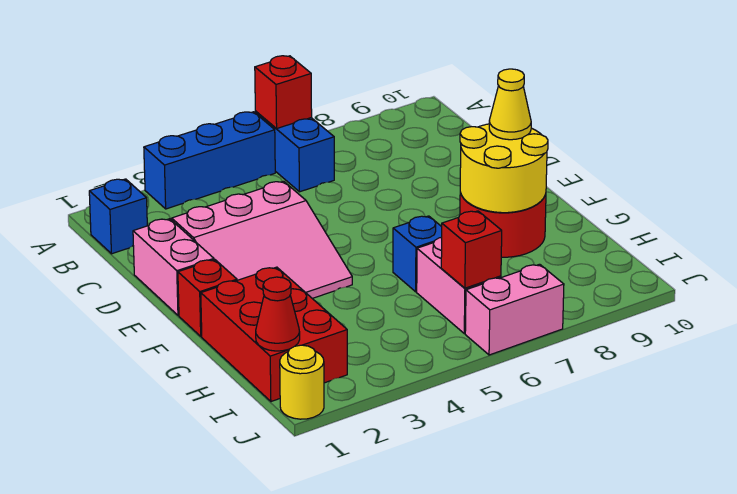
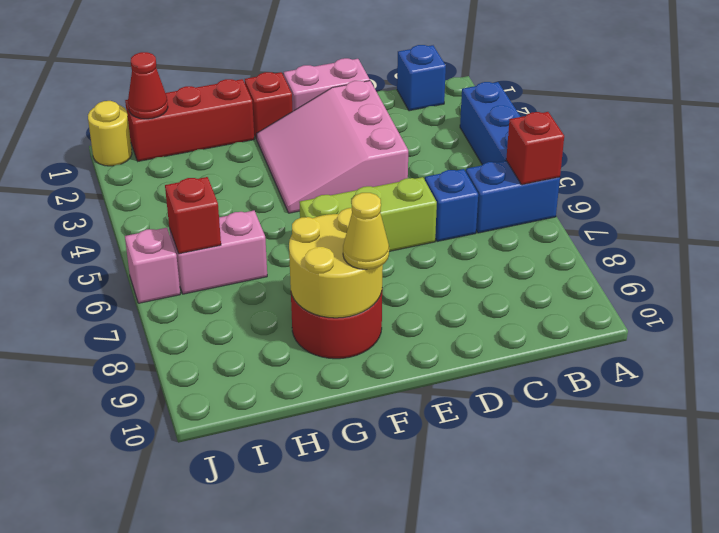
none -> lime brick D6:F6 level 1
red brick G1:I2 level 1 -> red brick G1:I1 level 1
blue brick G6 level 1 -> blue brick C6 level 1
pink brick J6:J7 level 1 -> pink brick J6 level 1

